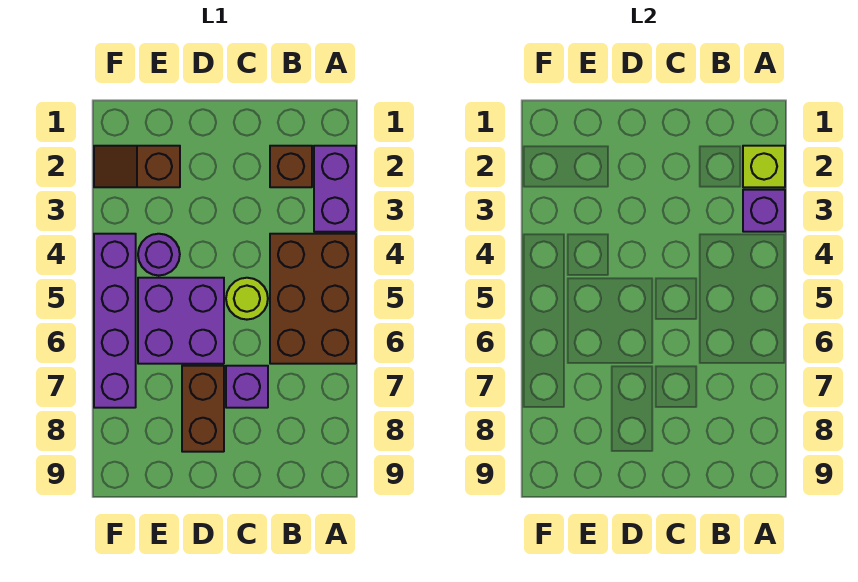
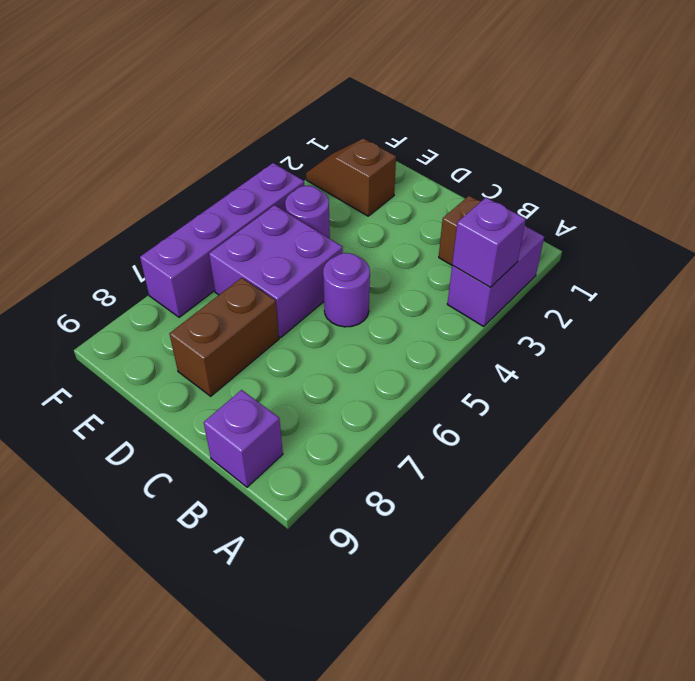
lime brick A2 level 2 -> none
brown brick A4:B6 level 1 -> none
lime round brick C5 level 1 -> purple round brick C5 level 1
purple brick C7 level 1 -> purple brick B9 level 1

